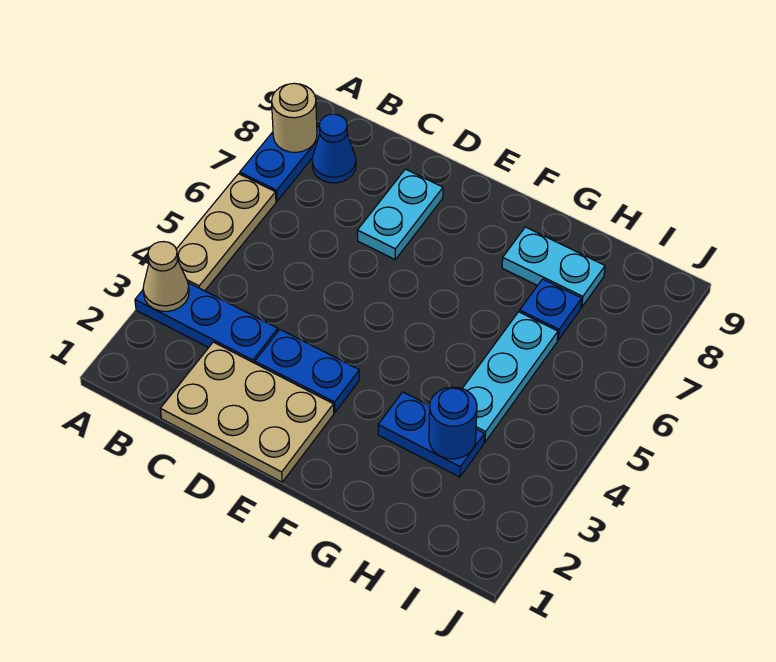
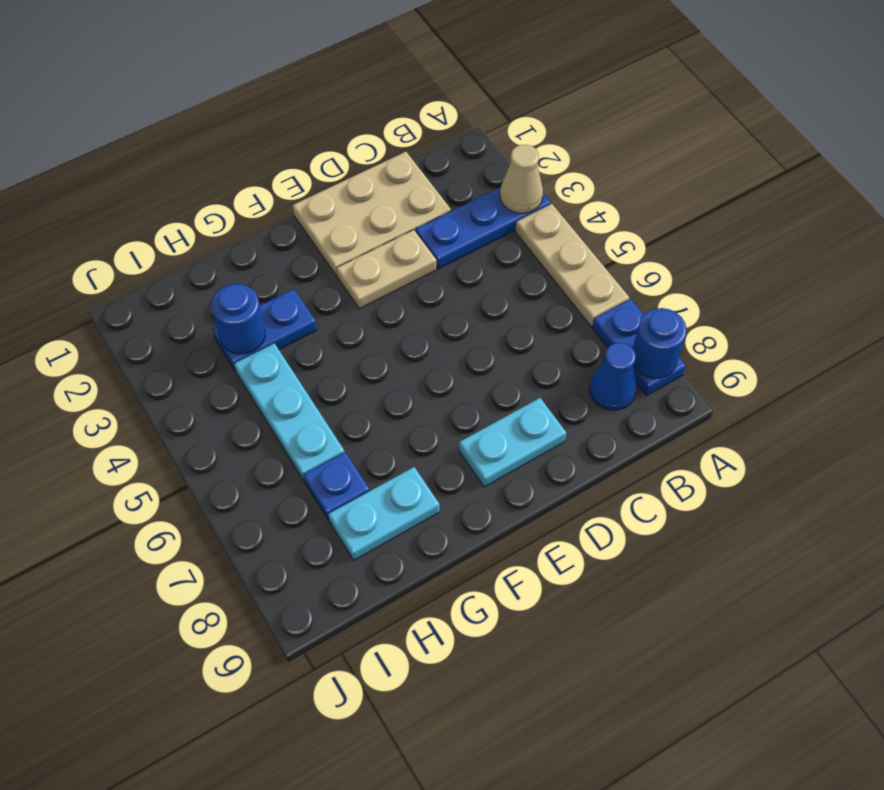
tan round brick A8 level 2 -> blue round brick A8 level 2
blue plate D3:E3 level 1 -> tan plate D3:E3 level 1
cyan plate D7:D8 level 1 -> cyan plate D8:E8 level 1

